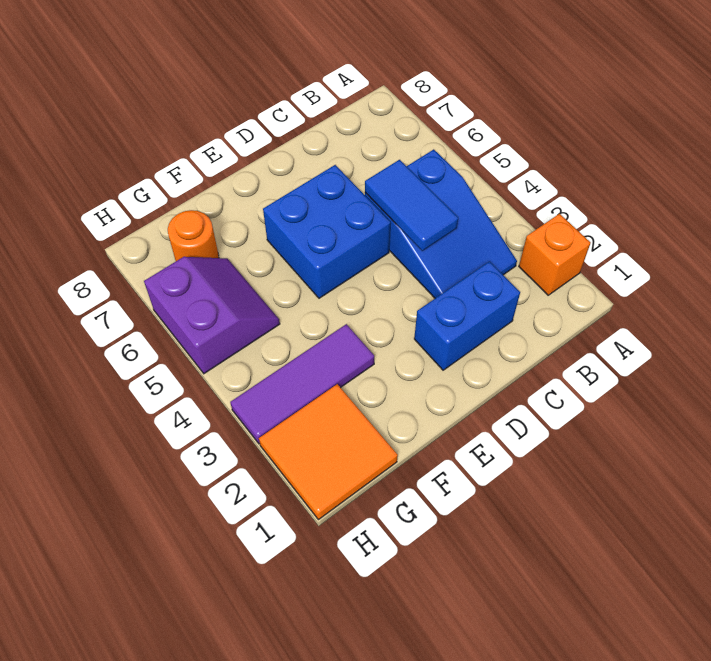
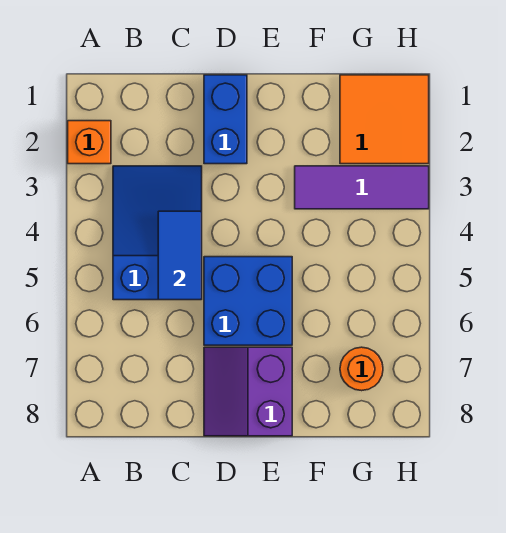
blue brick C2:D2 level 1 -> blue brick D1:D2 level 1
purple slope G5:H6 level 1 top H -> purple slope D7:E8 level 1 top E

